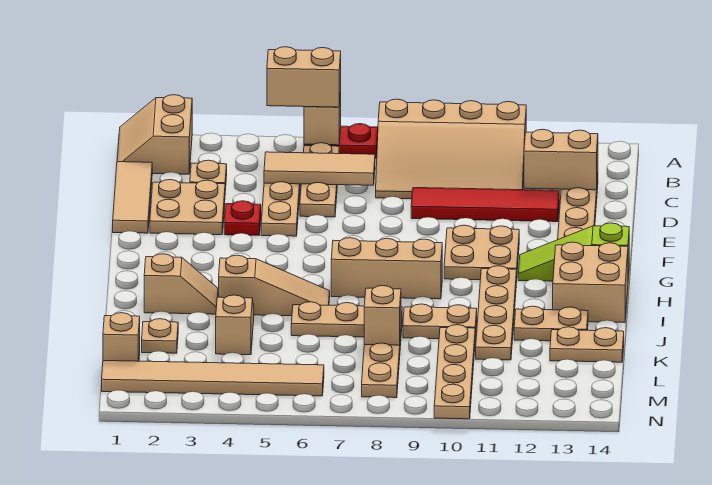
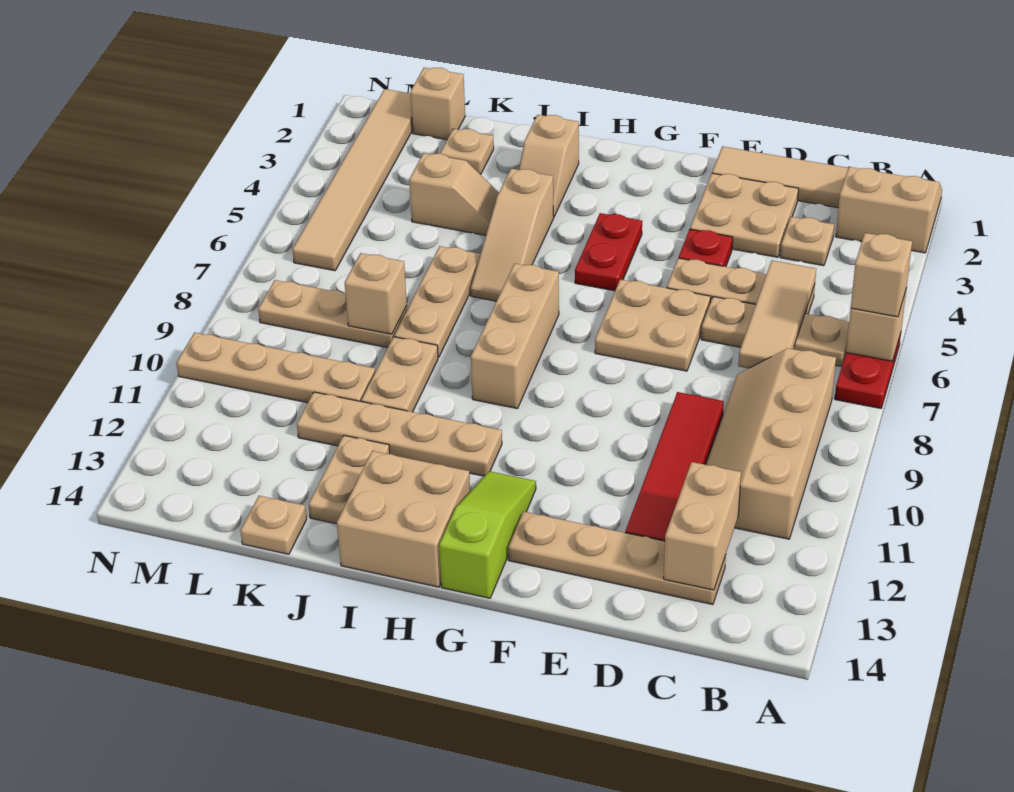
tan brick A5:A6 level 3 -> tan brick A6 level 3
tan slope A8:C11 level 1 top A -> tan slope B8:C11 level 1 top B
tan plate F10:G11 level 1 -> tan plate E6:F7 level 1
none -> red plate G4:G5 level 1
tan plate K13:K14 level 1 -> tan plate K14 level 1

